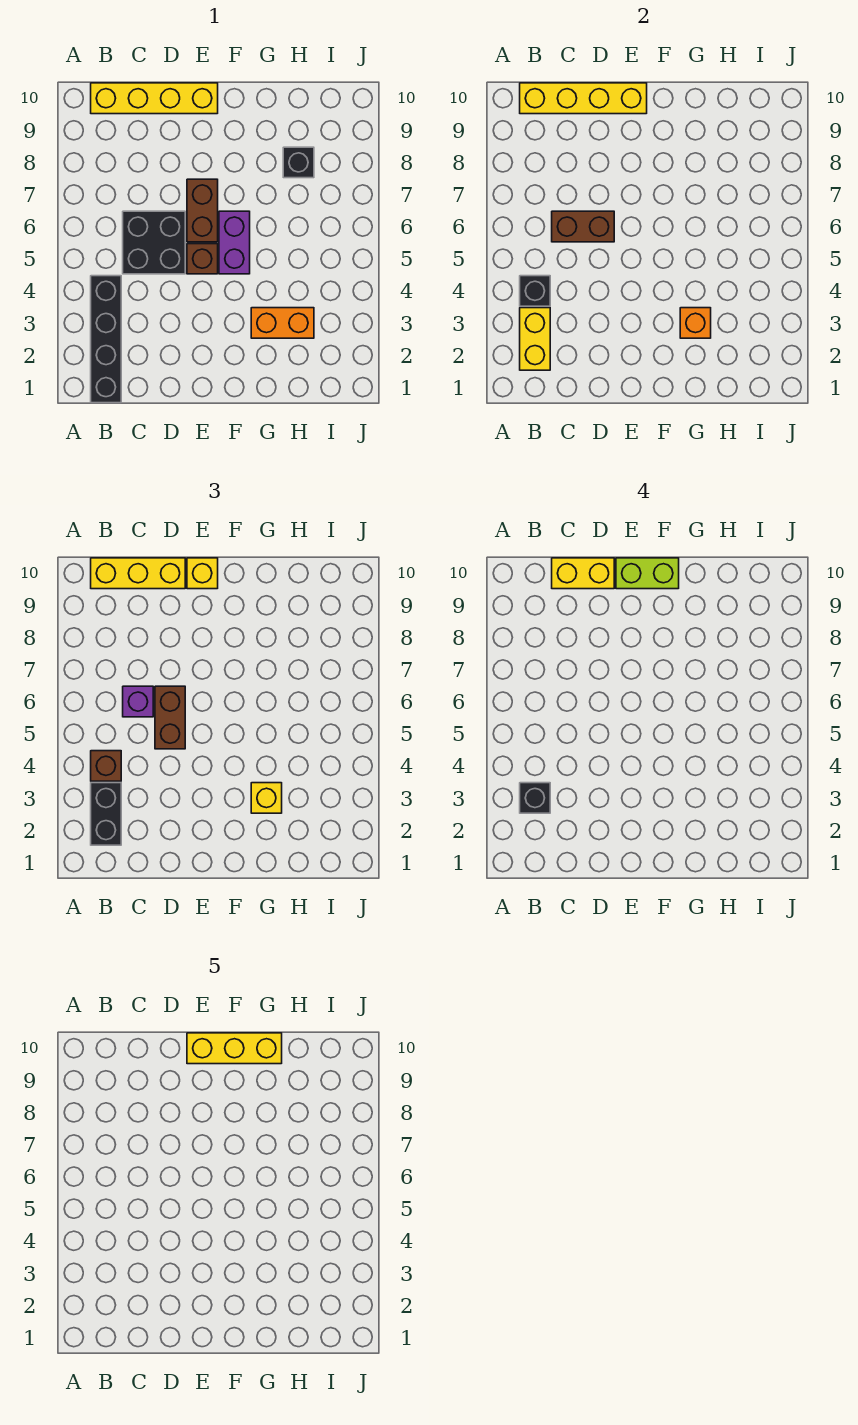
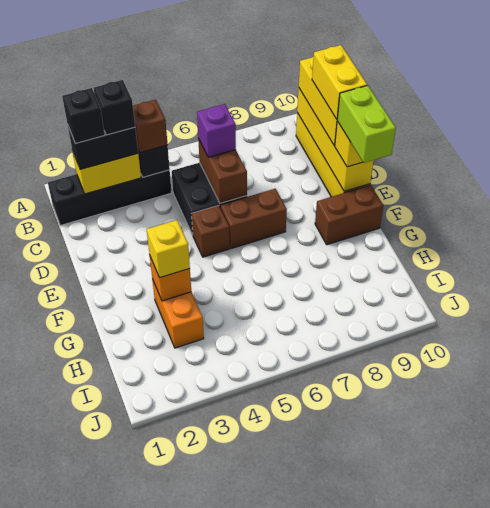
brown brick D5:D6 level 3 -> brown brick F9:F10 level 1
yellow brick E10:G10 level 5 -> none
purple brick F5:F6 level 1 -> none
black brick H8 level 1 -> black brick B2 level 4

